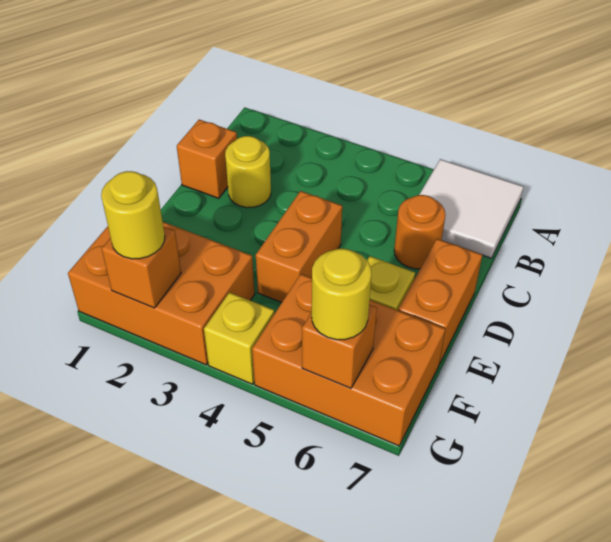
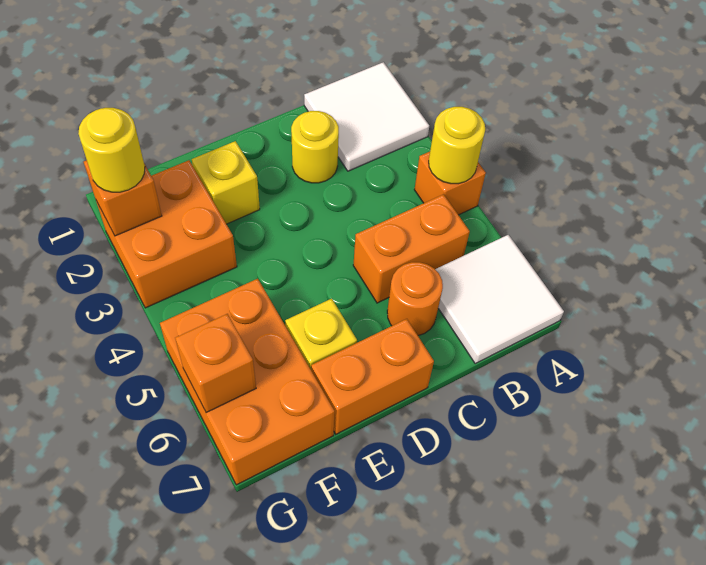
none -> white tile A1:B2 level 1
orange brick C1 level 1 -> orange brick A4 level 1
orange brick D4:E4 level 1 -> orange brick B5:C5 level 1
orange brick F1:G3 level 1 -> orange brick F2:G3 level 1
yellow brick G4 level 1 -> yellow brick E2 level 1
yellow round brick G6 level 3 -> yellow round brick A4 level 2

